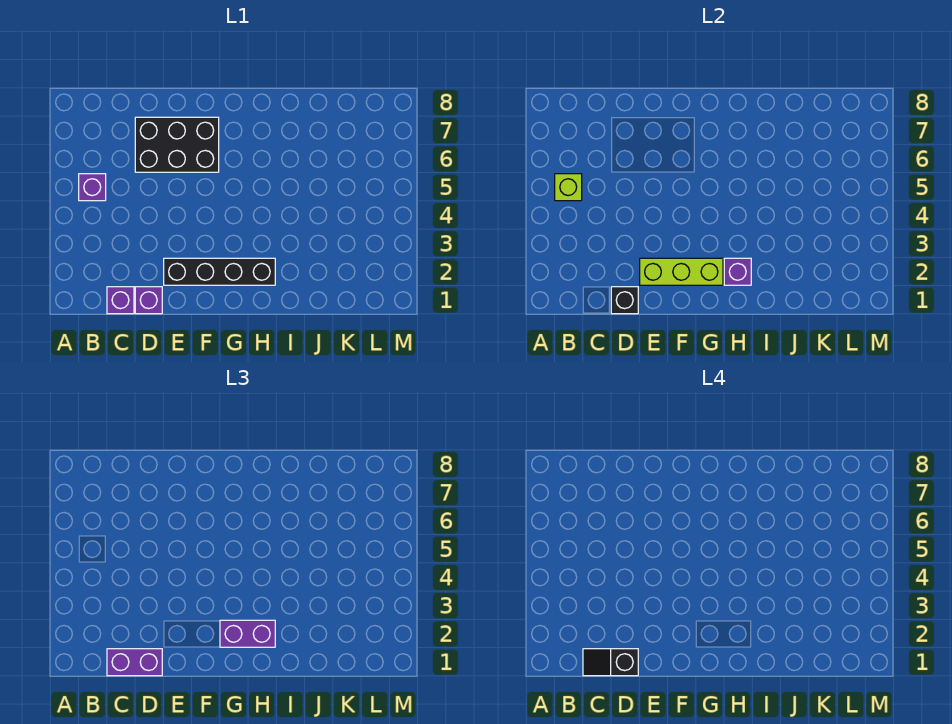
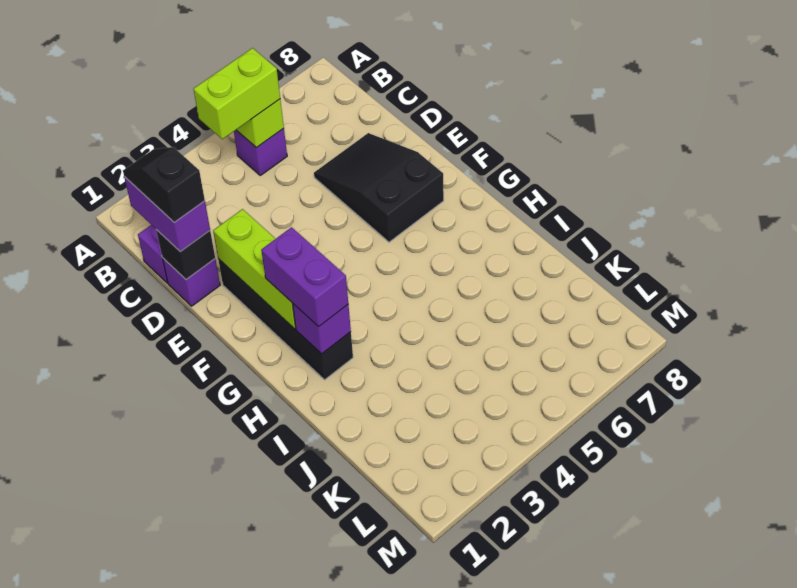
none -> lime brick B4:B5 level 3
black brick D6:F7 level 1 -> black slope D6:F7 level 1 top F

